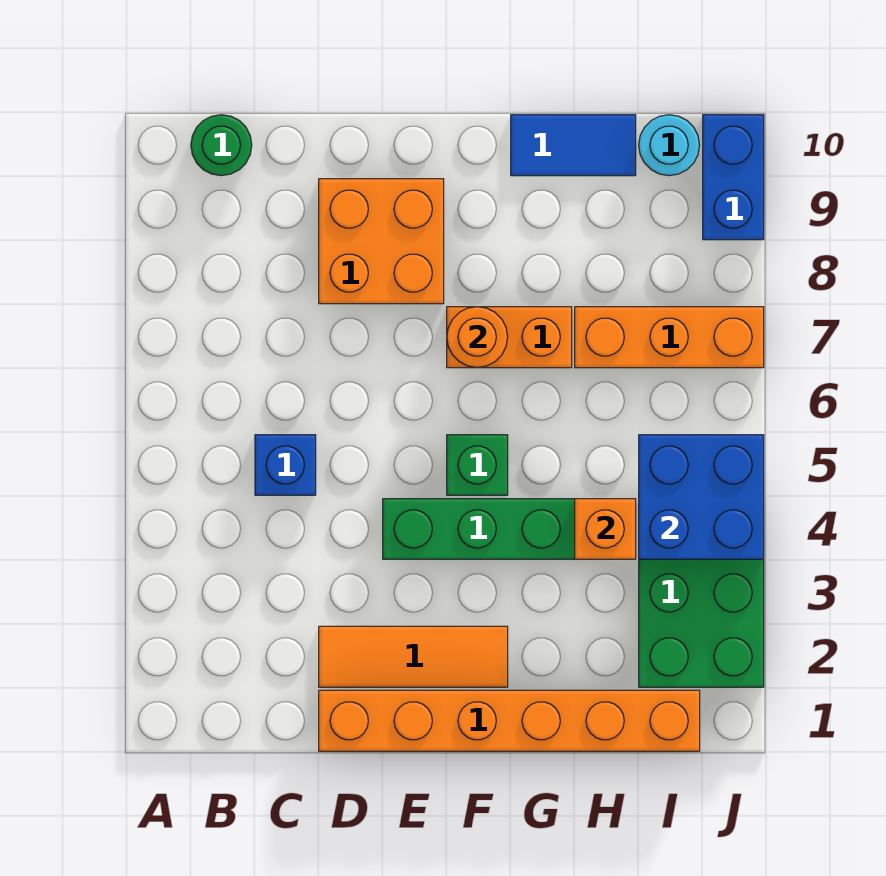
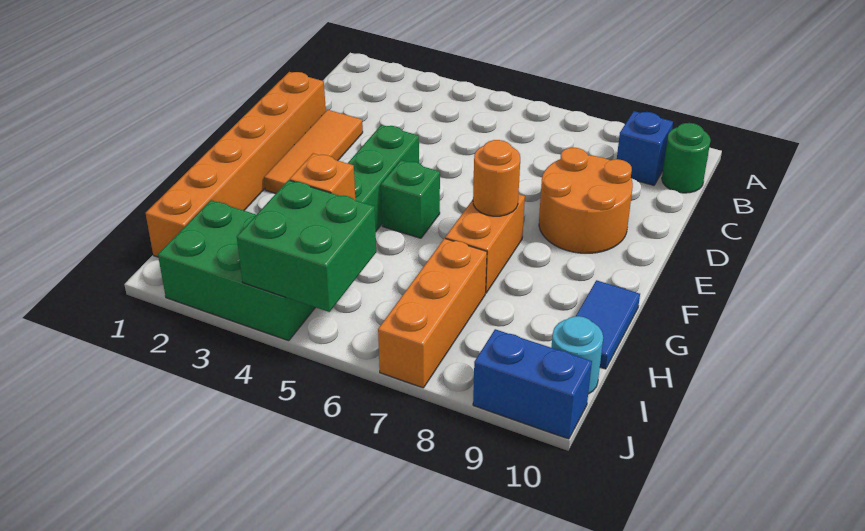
blue brick C5 level 1 -> blue brick B9 level 1
orange brick D8:E9 level 1 -> orange round brick D8:E9 level 1
blue brick I4:J5 level 2 -> green brick I4:J5 level 2

